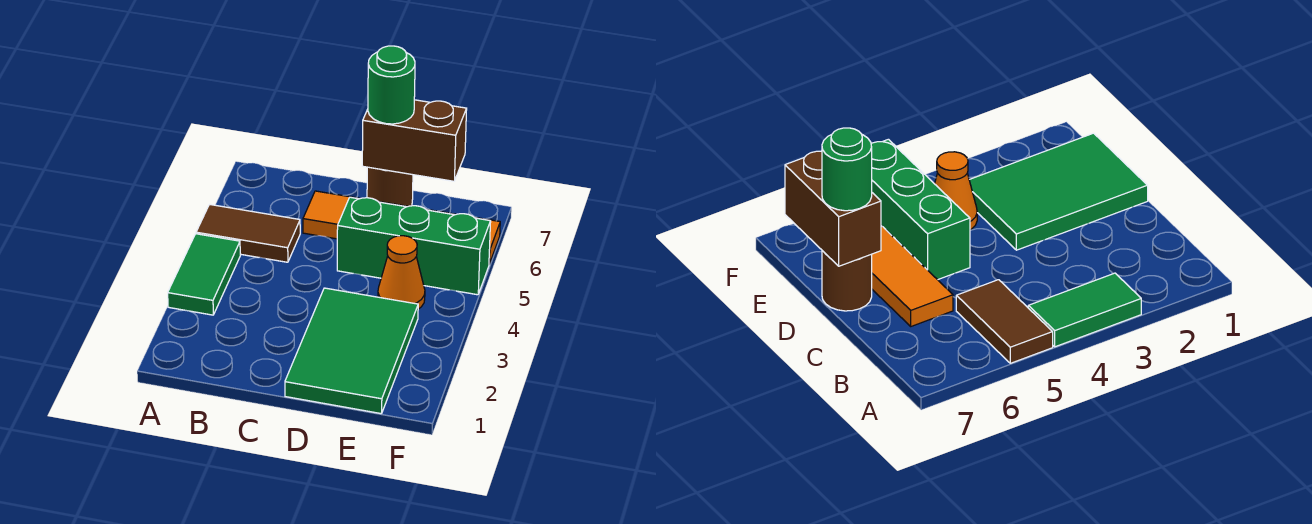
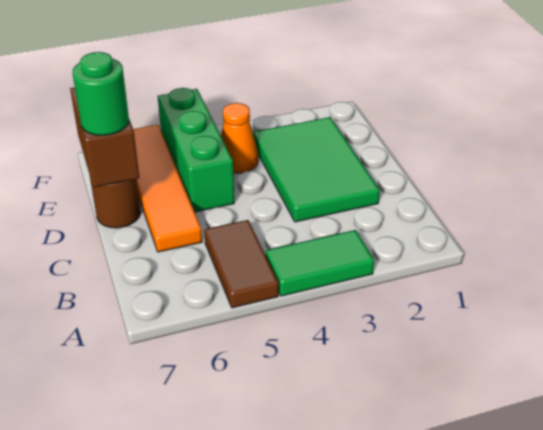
green tile D1:E3 level 1 -> green tile C2:E3 level 1

